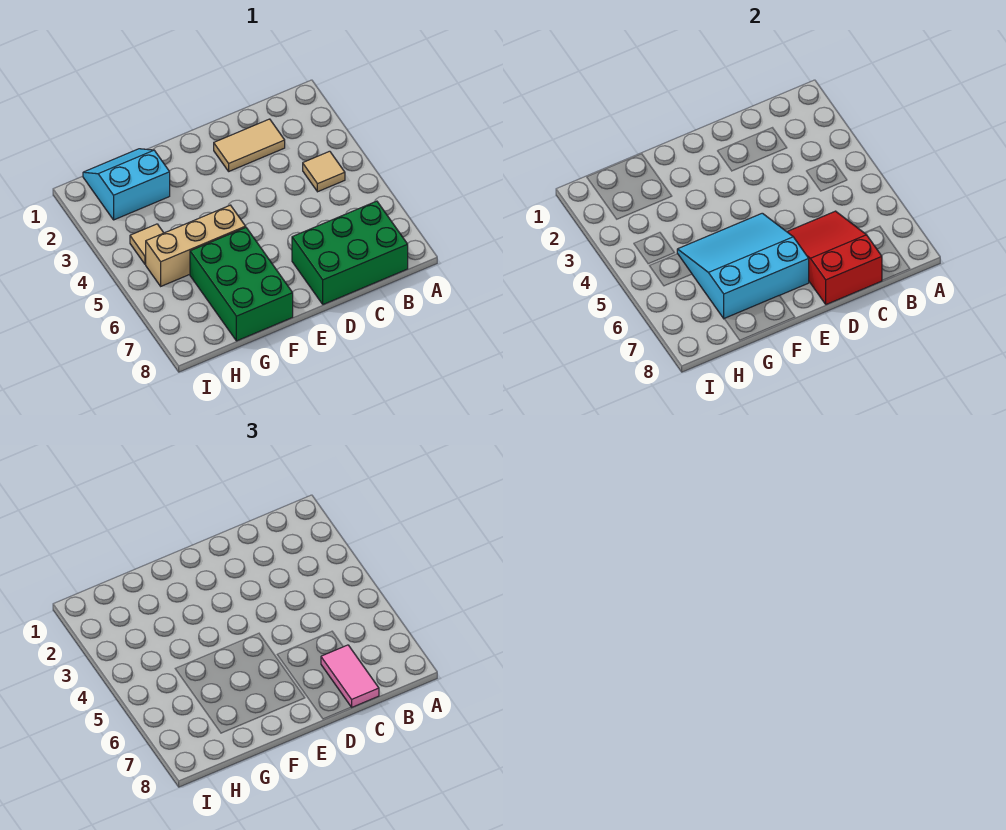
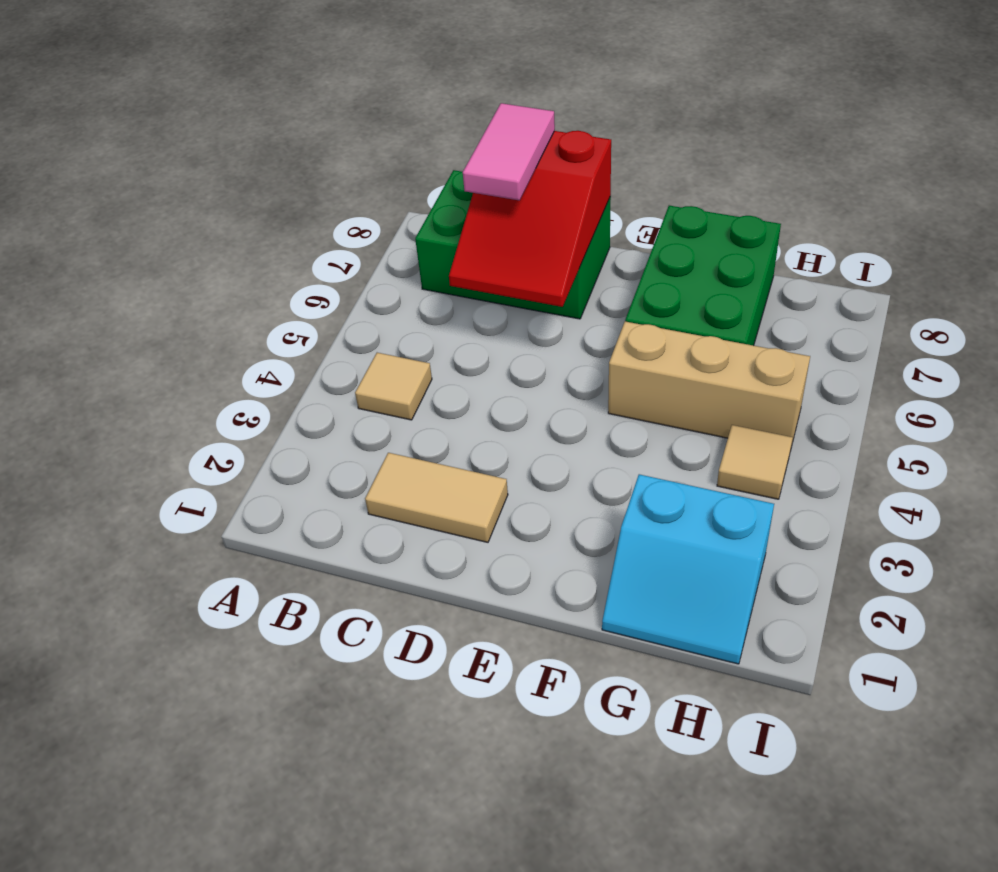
cyan slope E5:G7 level 2 top 7 -> none

